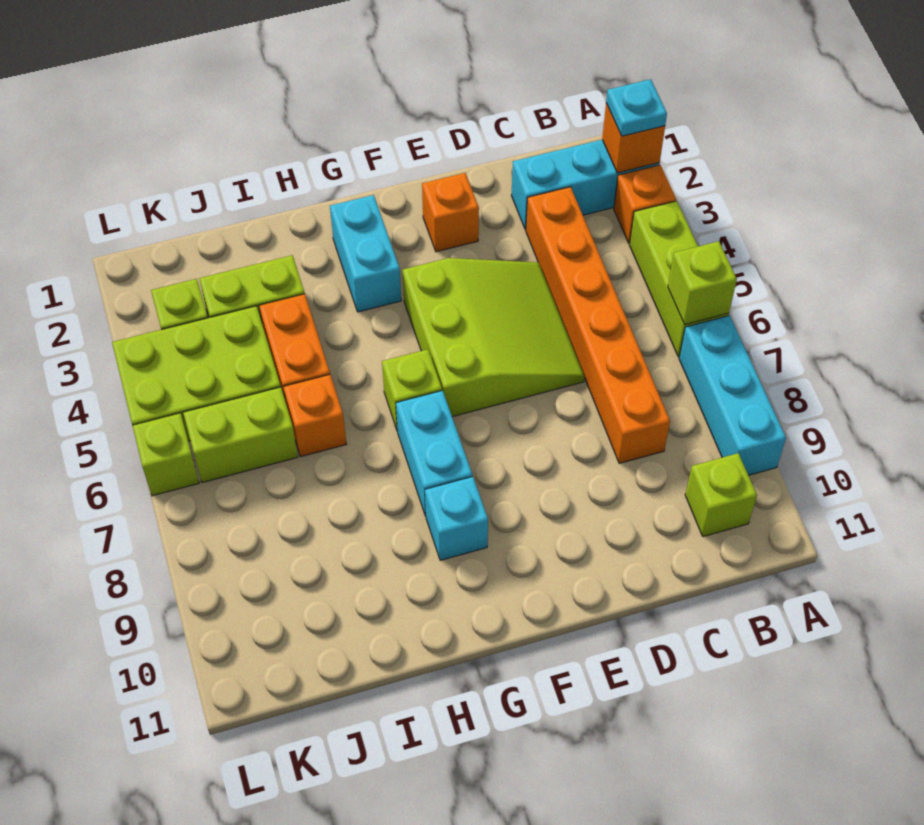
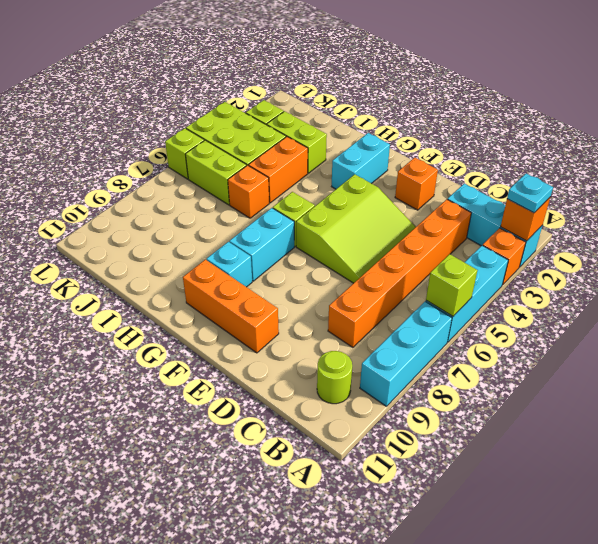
lime brick A4:A6 level 1 -> cyan brick A4:A6 level 1
lime brick B10 level 1 -> lime round brick B10 level 1
none -> orange brick E10:G10 level 1

